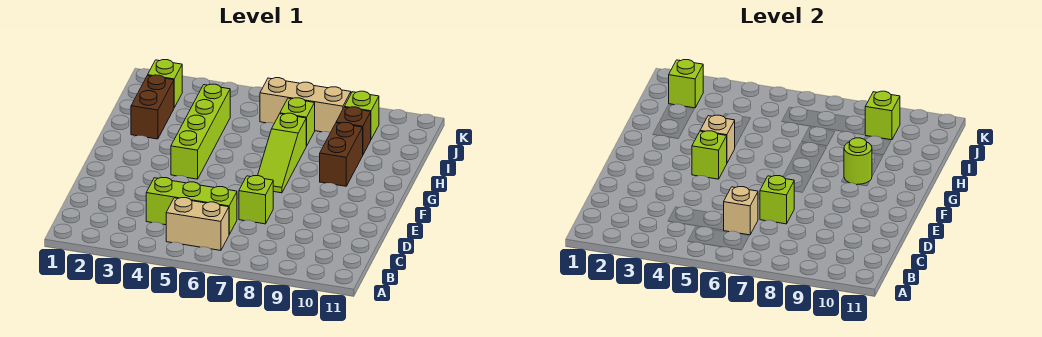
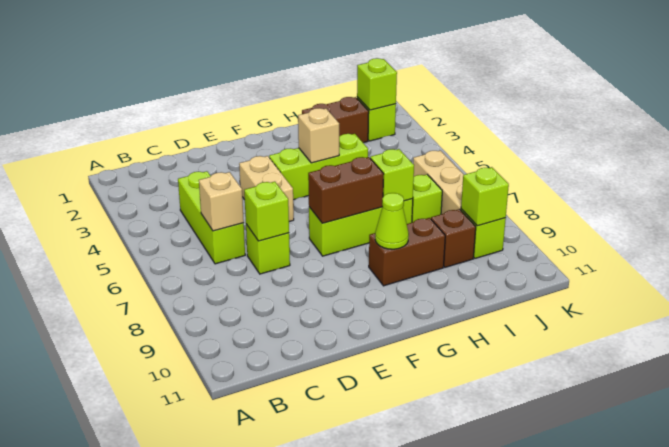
tan brick B5:B6 level 1 -> tan brick E4:E5 level 1
lime brick F4:I4 level 1 -> lime brick F4:H4 level 1
lime brick F4 level 2 -> lime brick H7 level 2
lime slope F7:H7 level 1 top H -> lime brick F7:H7 level 1
none -> brown brick F7:G7 level 2
lime round brick G9 level 2 -> lime cone G9 level 2

